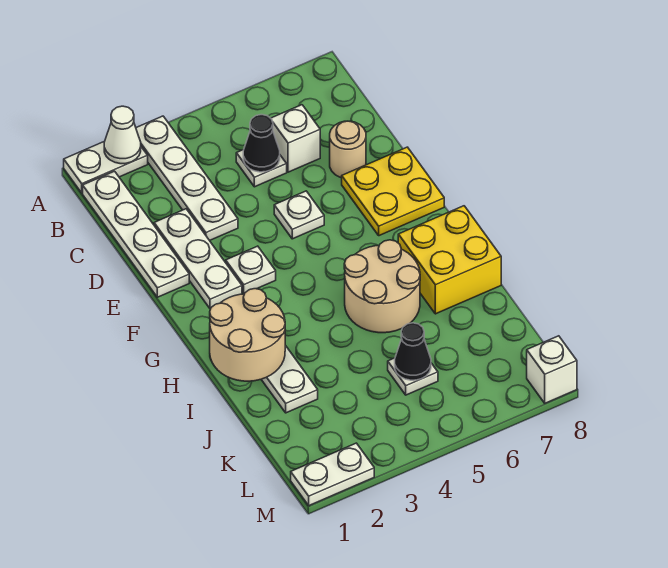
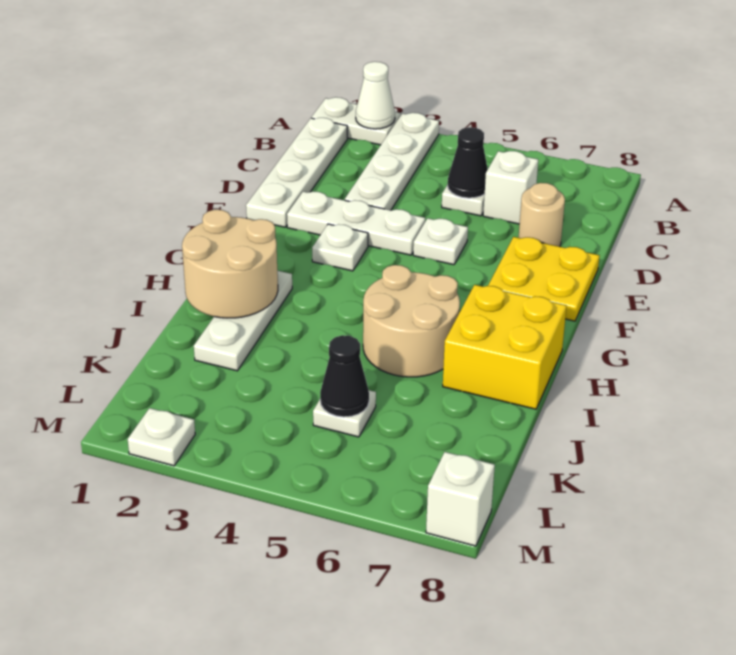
white plate D2:F2 level 1 -> white plate E2:E4 level 1
white plate M1:M2 level 1 -> white plate M2 level 1

